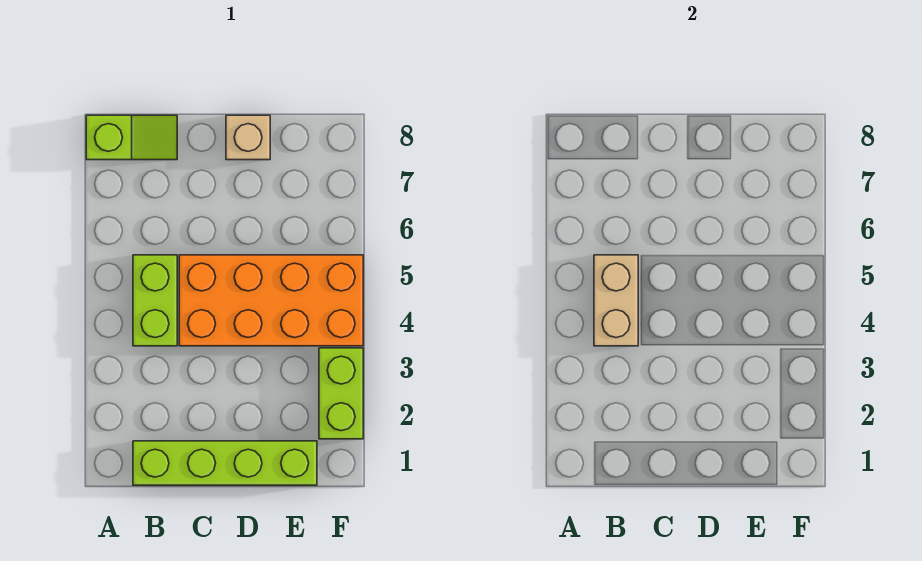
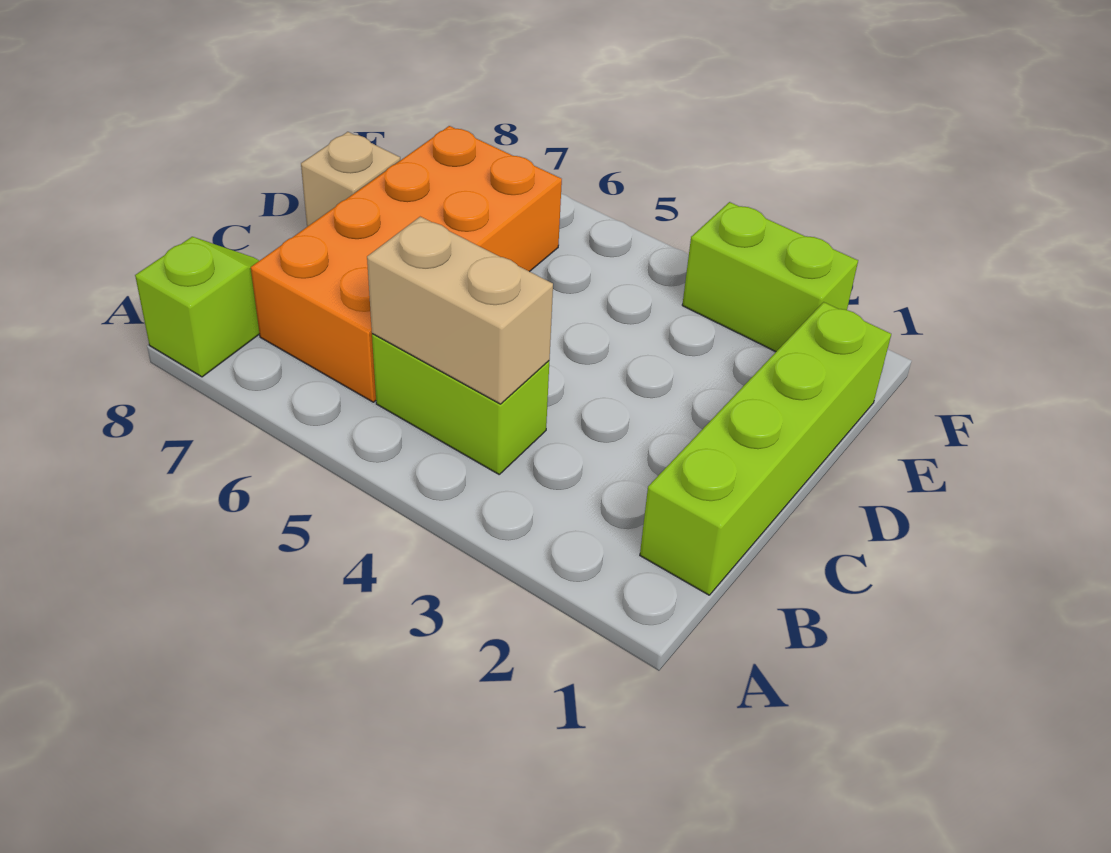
orange brick C4:F5 level 1 -> orange brick B6:E7 level 1

